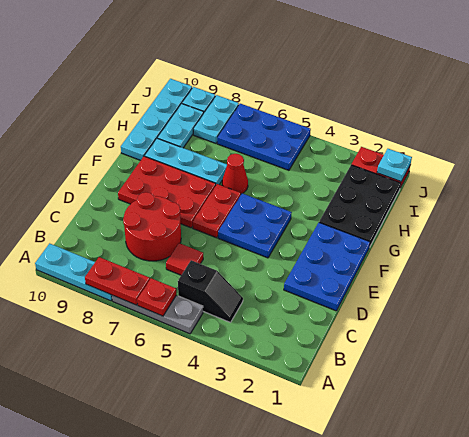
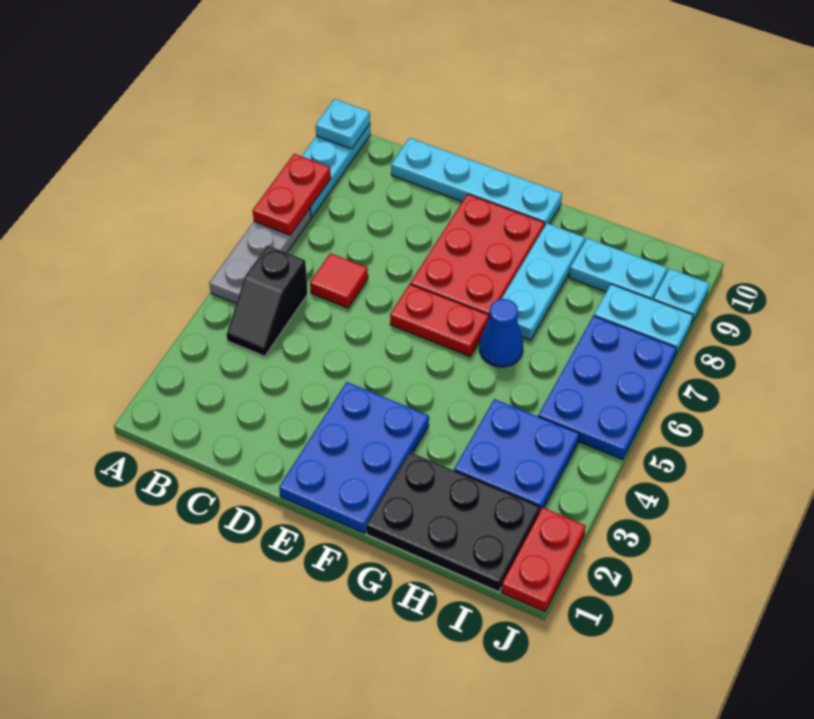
red plate A6 level 2 -> none
red round brick C7:D8 level 1 -> none
blue plate D1:F2 level 1 -> blue plate E1:F3 level 1
blue plate E4:F5 level 1 -> blue plate H3:I4 level 1
red cone G6 level 1 -> blue cone G6 level 1
cyan plate G10:J10 level 1 -> cyan plate C10:F10 level 1
cyan plate J1 level 2 -> cyan plate A10 level 2

